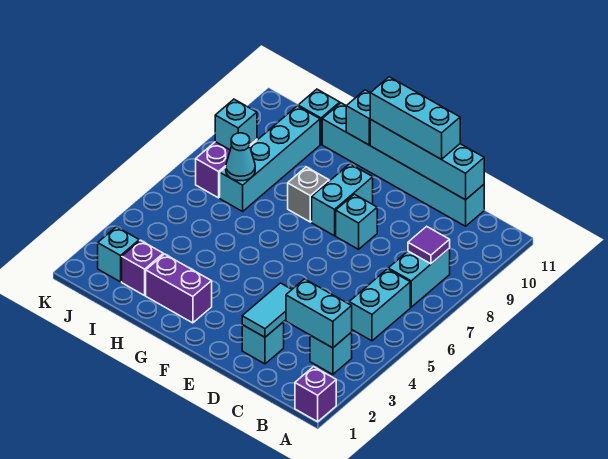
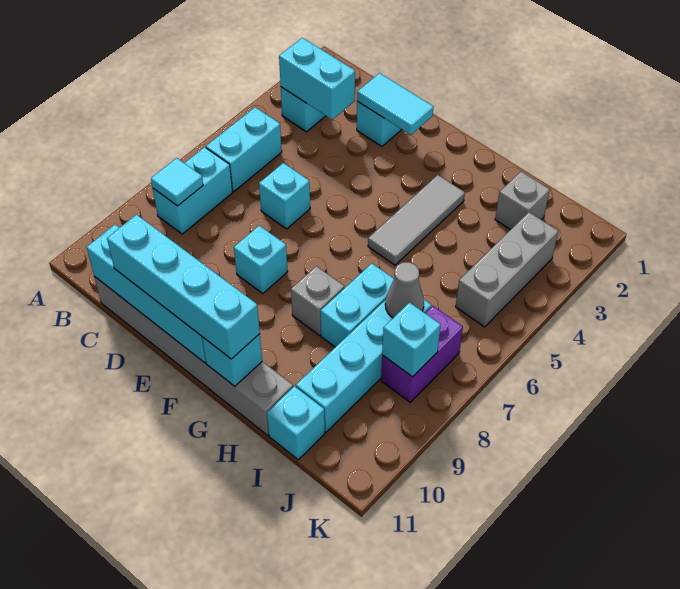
purple brick A1 level 1 -> none
purple tile B8 level 2 -> cyan tile B8 level 2
cyan brick C11:H11 level 1 -> grey brick C11:H11 level 1
cyan tile D2:D3 level 2 -> cyan tile D2:E2 level 2
cyan brick D11:F11 level 3 -> cyan brick D11:G11 level 3
cyan brick F8:F9 level 1 -> cyan brick H7:H8 level 1
purple brick G2:H2 level 1 -> none
none -> grey tile G3:G5 level 1
purple brick I2 level 1 -> grey brick I2 level 1
cyan cone I7 level 2 -> grey cone I7 level 2
cyan brick J2 level 1 -> cyan brick D6 level 1
none -> grey brick J3:J5 level 1

